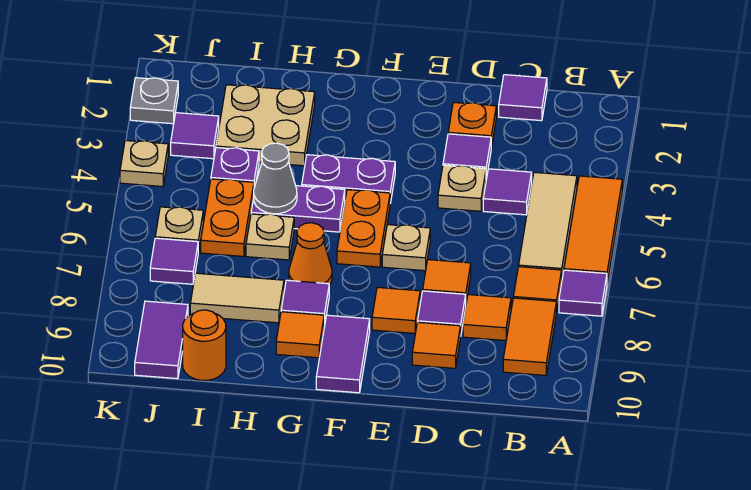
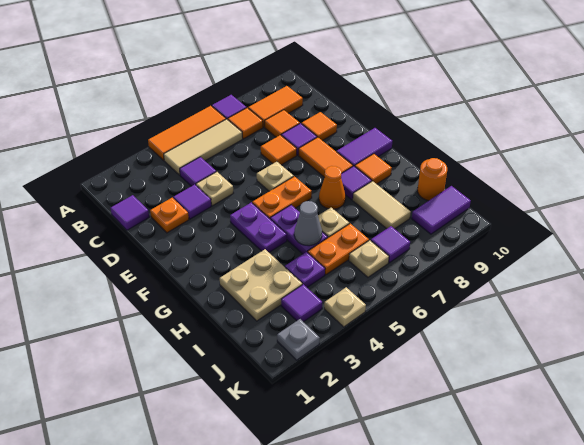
orange tile E8 level 1 -> orange tile E8:F8 level 1

